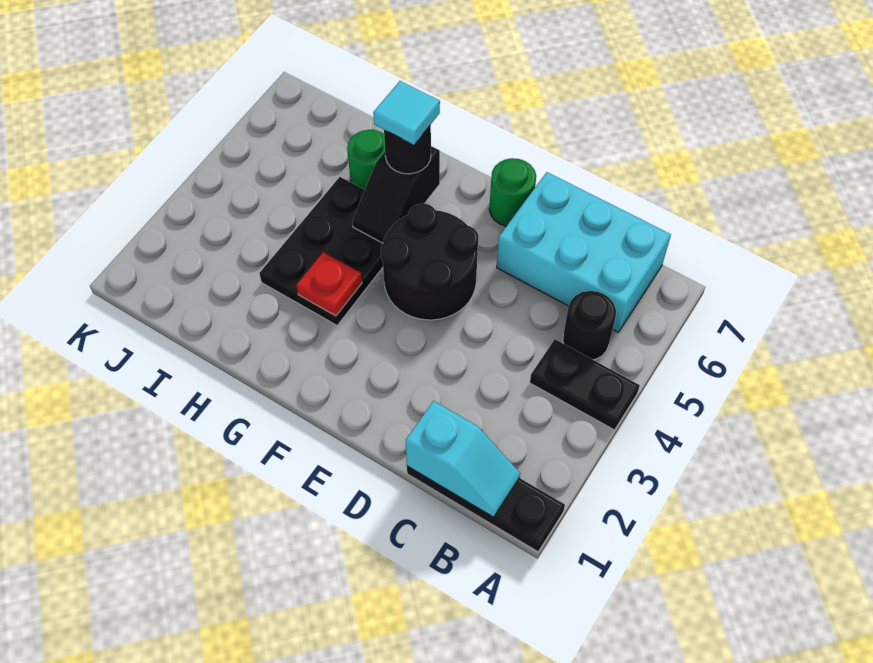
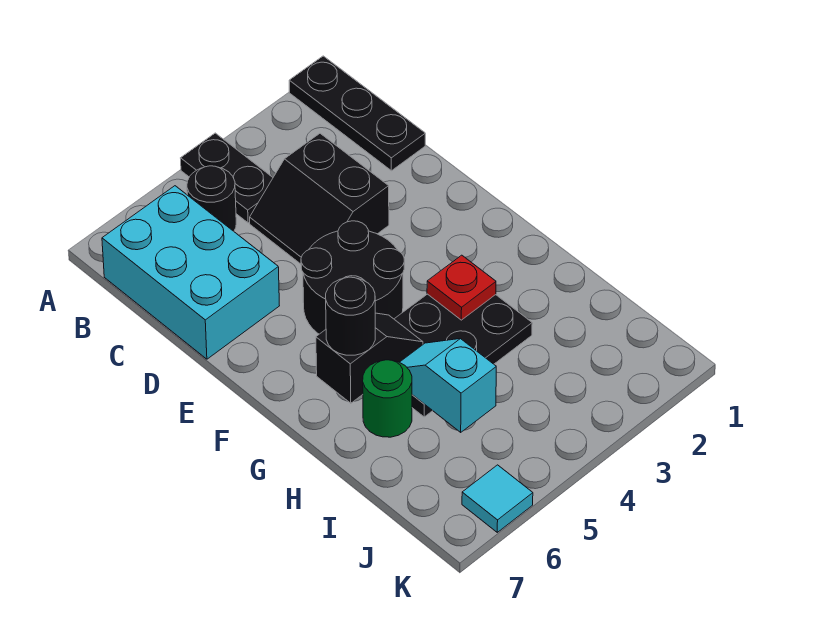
cyan slope B1:C1 level 2 top C -> cyan slope H5:I5 level 2 top I
none -> black slope C3:D4 level 1 top 3
green round brick E7 level 1 -> none
cyan tile G6 level 4 -> cyan tile K6 level 1

